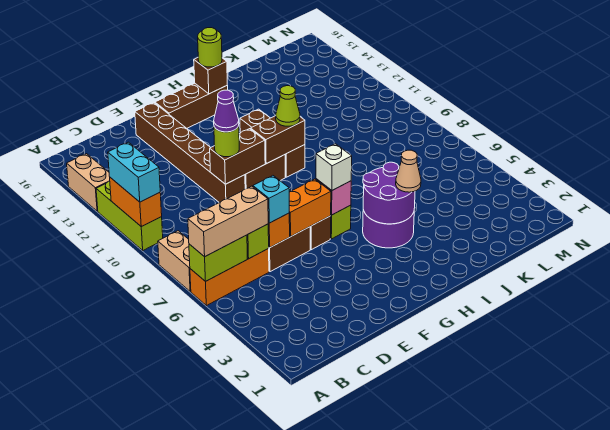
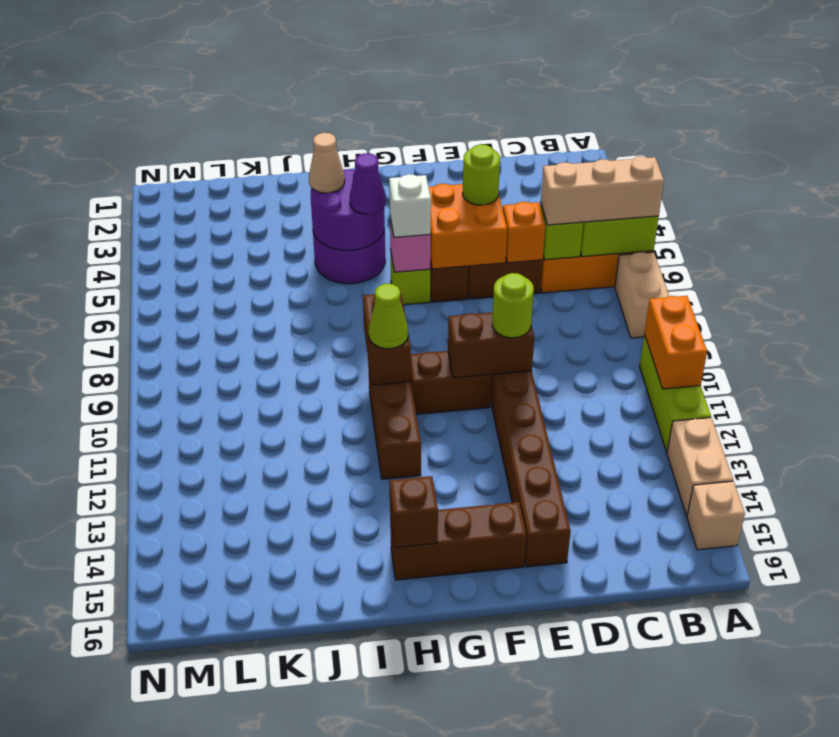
cyan brick A10:A11 level 3 -> none
none -> tan brick A15 level 1
cyan brick D6 level 3 -> none
orange brick E6:F6 level 2 -> orange brick E5:F6 level 2
purple cone E10 level 4 -> purple cone H5 level 3
brown brick G10:H10 level 2 -> brown brick H9:H10 level 2
lime round brick H15 level 3 -> lime round brick E5 level 3

